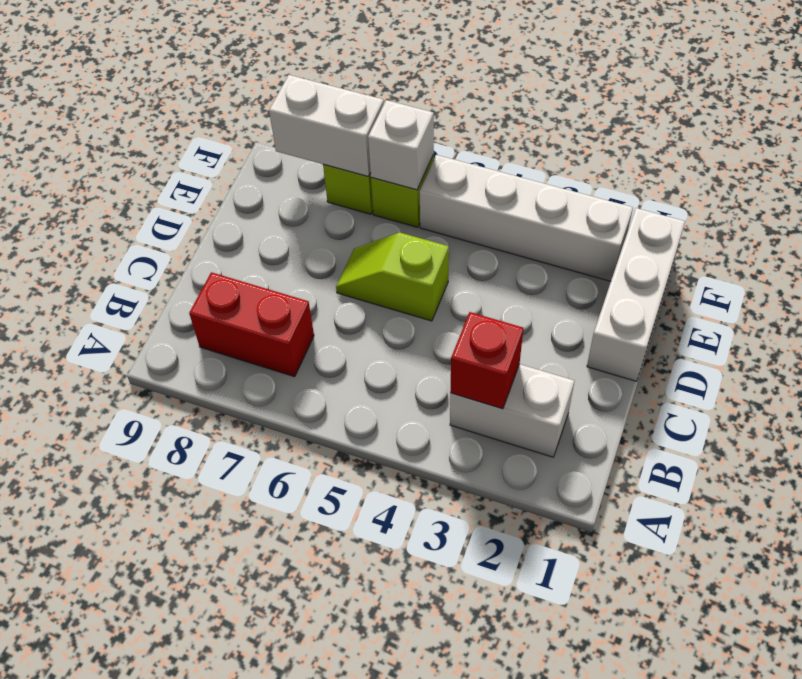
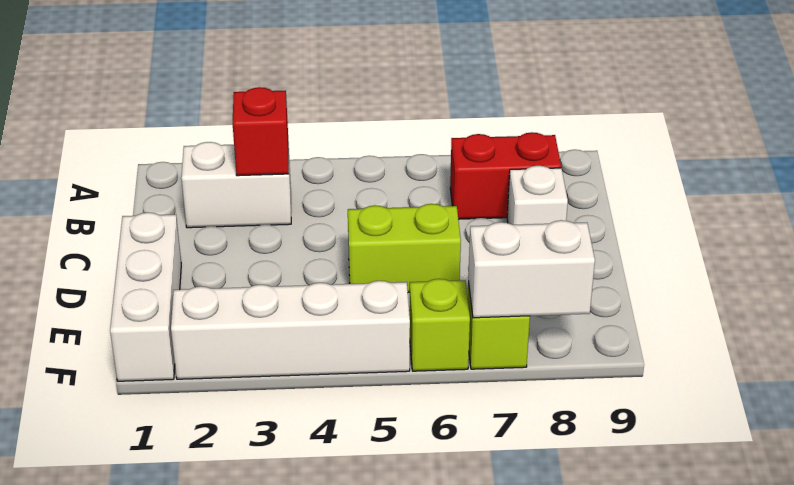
lime slope D5:D6 level 1 top 5 -> lime brick D5:D6 level 1
white brick F6 level 2 -> white brick C8 level 1

